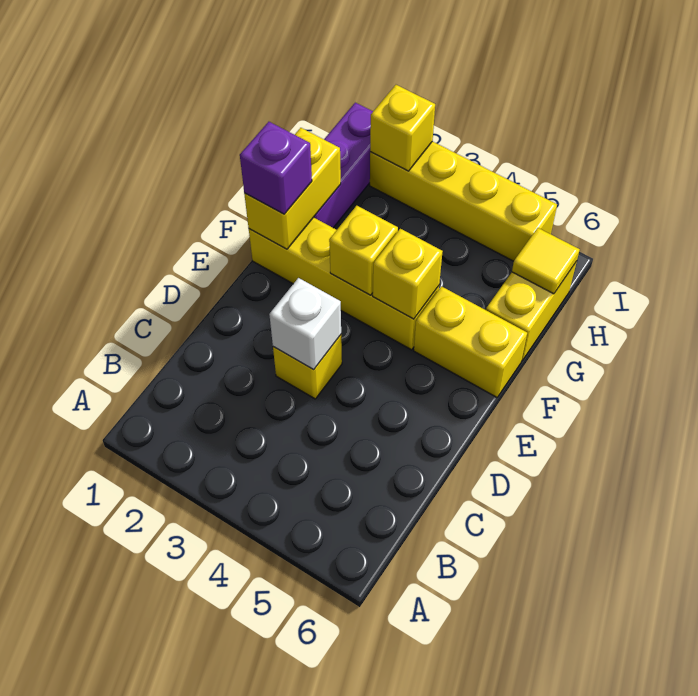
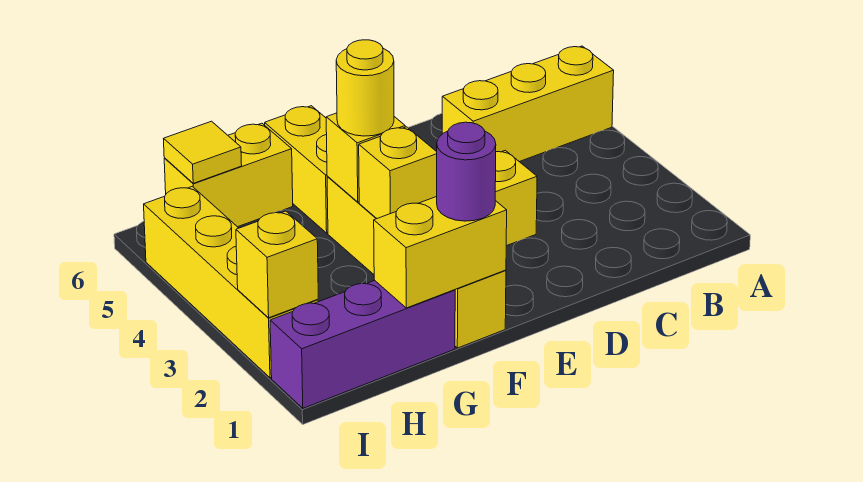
none -> yellow brick A5:C5 level 1
white brick D3 level 2 -> none
purple brick F1 level 3 -> purple round brick F1 level 3
none -> yellow round brick F4 level 3

